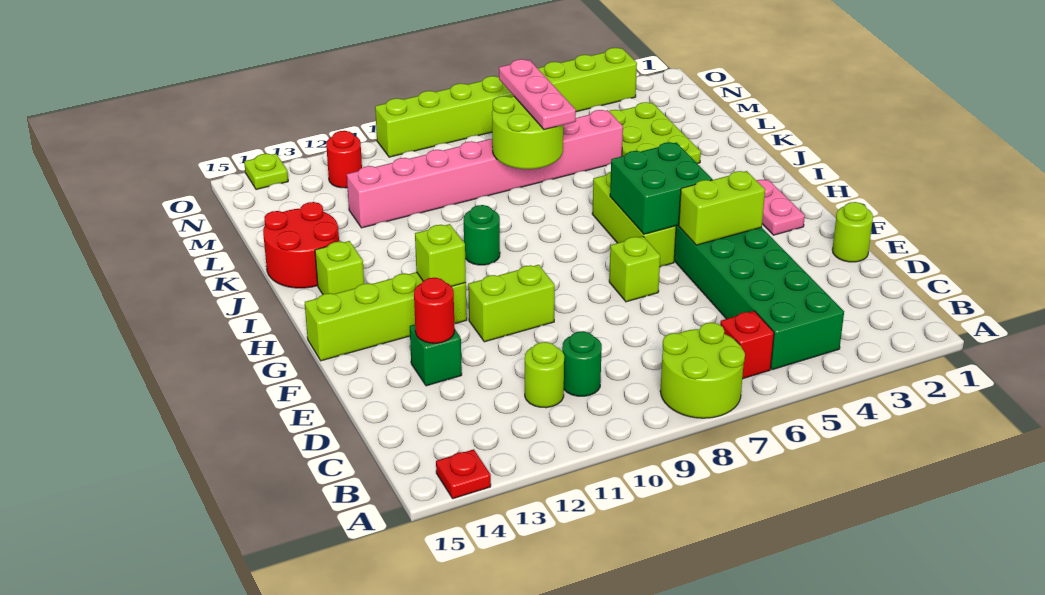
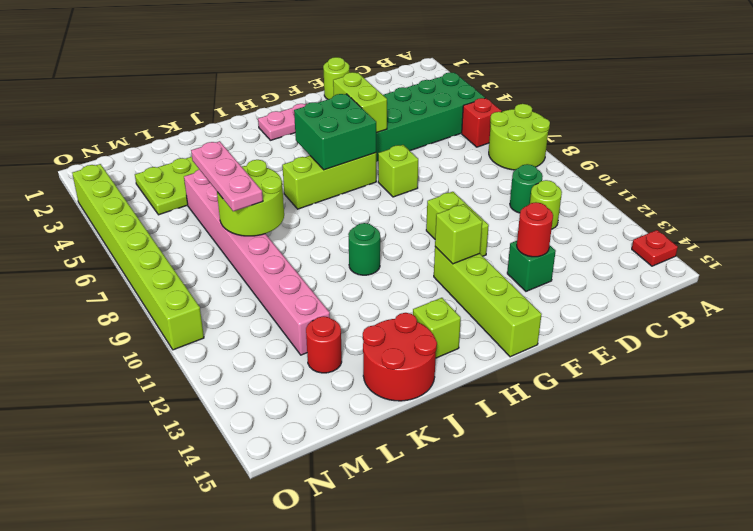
pink plate K7:M7 level 3 -> pink plate L6:L8 level 3
red round brick N12 level 1 -> red round brick L13 level 1
lime plate O14 level 1 -> none

